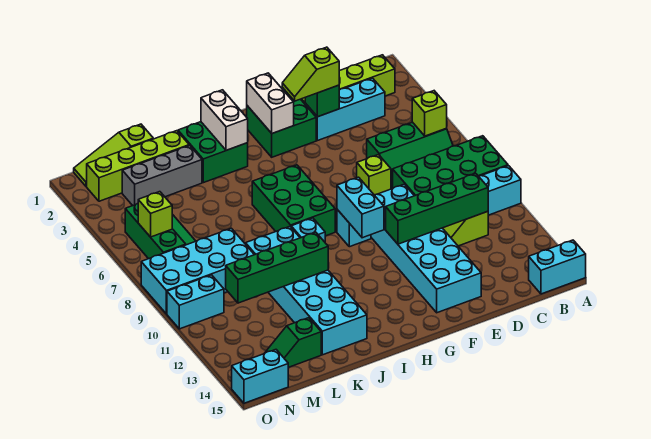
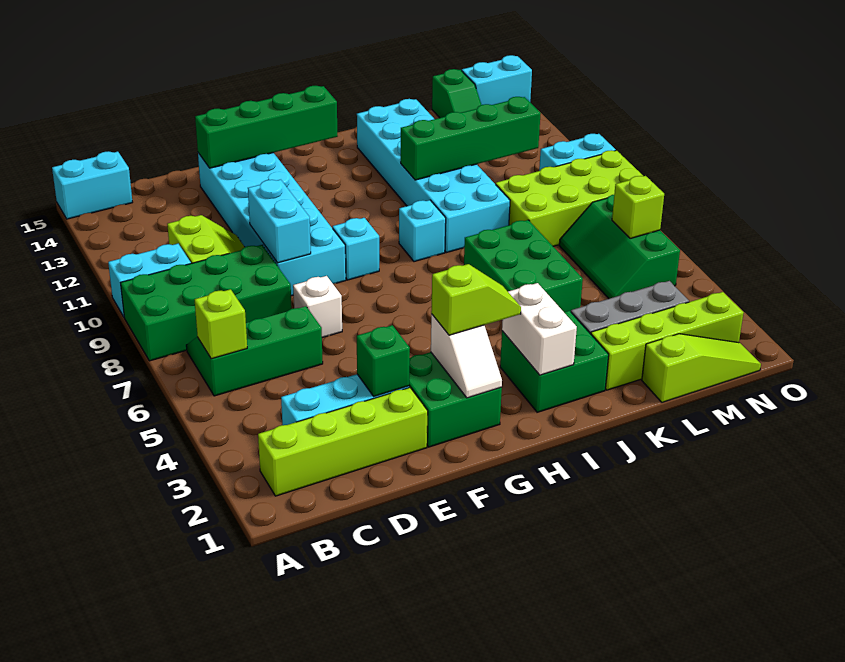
green brick C11:F11 level 2 -> green brick E14:H14 level 2
lime slope E3:F3 level 3 top E -> lime slope G3:H3 level 3 top G
lime brick E7 level 1 -> white brick E7 level 1
white brick G2:G3 level 2 -> white slope G2:G3 level 2 top 3
cyan brick G9:G10 level 2 -> cyan brick E9:E10 level 2
green brick H6:I8 level 1 -> green brick J5:K7 level 1
cyan brick L8:O9 level 1 -> lime brick L8:O9 level 1
green slope L14:M14 level 1 top L -> green slope M14:M15 level 1 top 15

